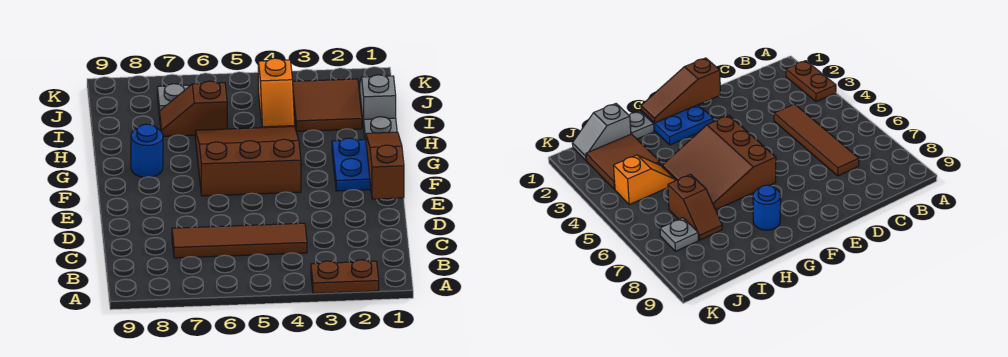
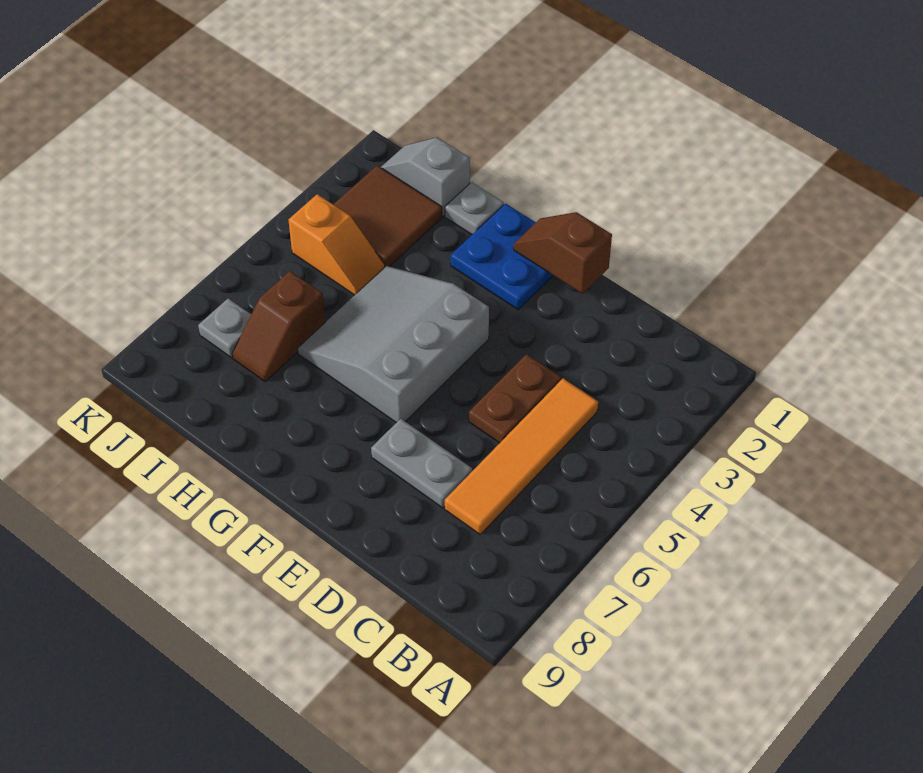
brown plate A2:A3 level 1 -> brown plate D4:D5 level 1
brown tile C4:C7 level 1 -> orange tile C4:C7 level 1
none -> grey plate D7:E7 level 1
brown slope E1:G1 level 2 top E -> brown slope E1:F1 level 2 top E
brown slope F4:H6 level 1 top F -> grey slope F4:H6 level 1 top F
blue round brick G8 level 1 -> none

